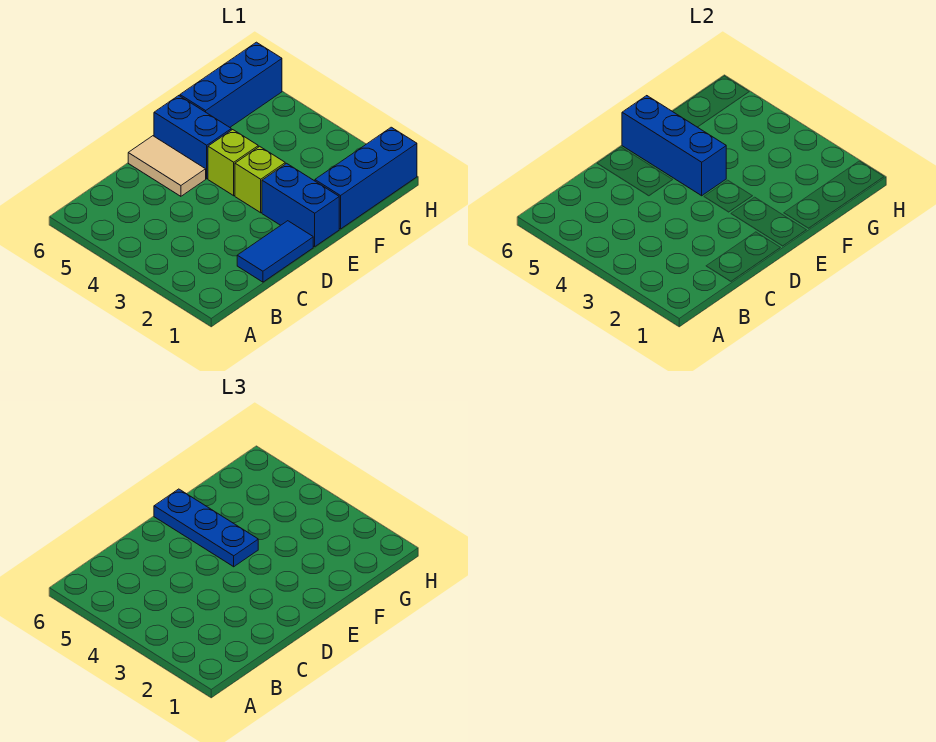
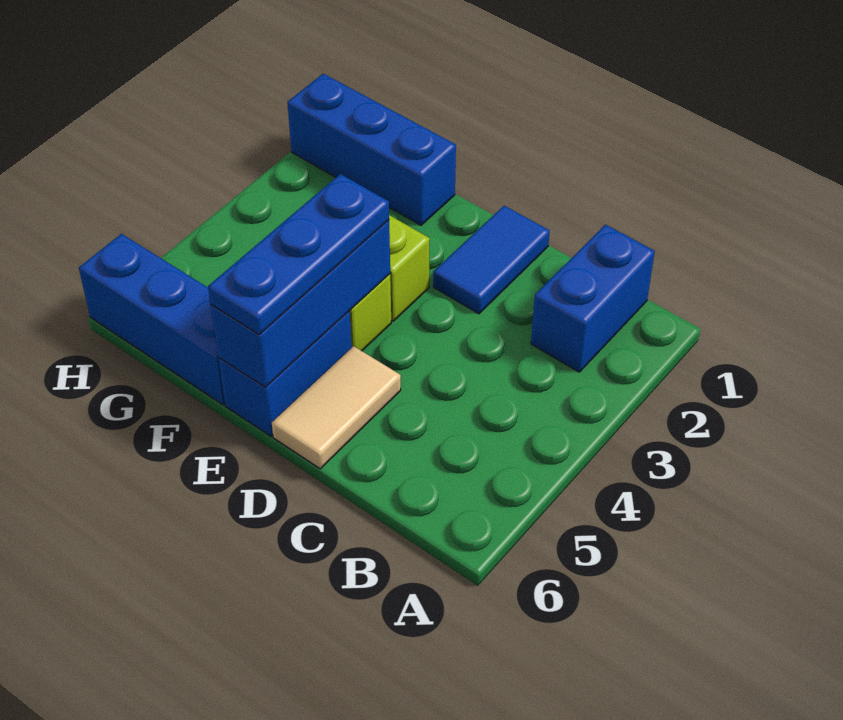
blue tile C1:D1 level 1 -> blue tile D1:D2 level 1
blue brick E1:E2 level 1 -> blue brick B1:B2 level 1

